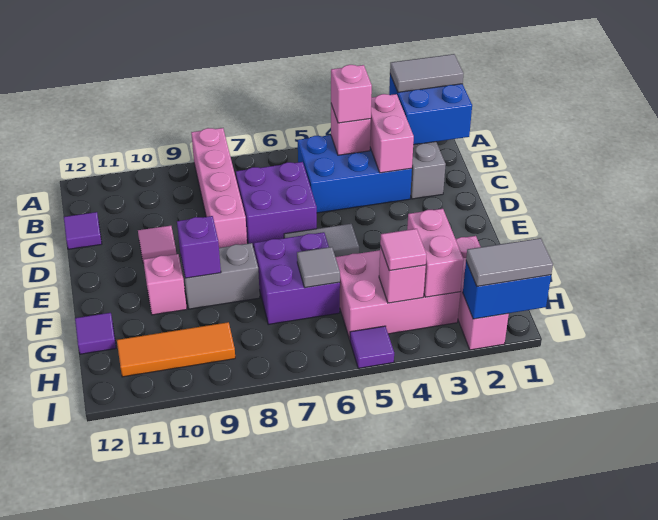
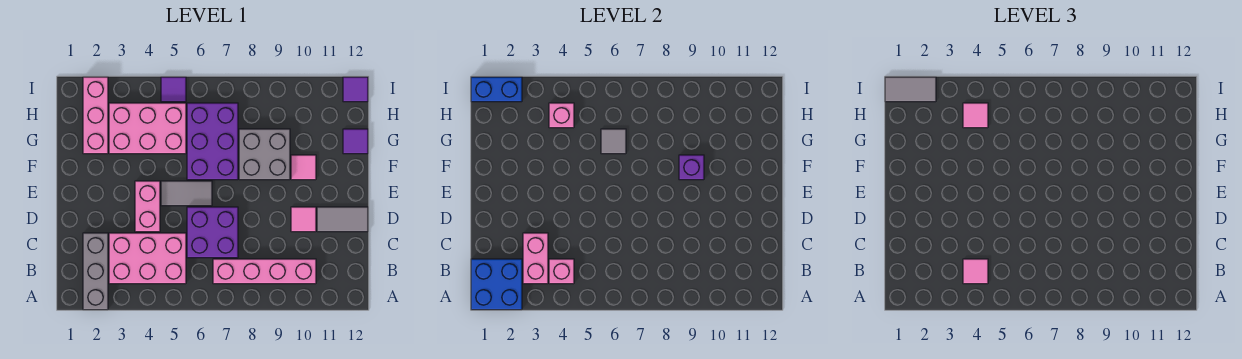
grey tile A1:A2 level 3 -> grey tile D11:D12 level 1
pink brick A8:D8 level 1 -> pink brick B7:B10 level 1
blue brick B3:C5 level 1 -> pink brick B3:C5 level 1
pink brick B4 level 3 -> pink tile B4 level 3
purple tile C12 level 1 -> purple tile I12 level 1
purple brick F6:G7 level 1 -> purple brick F6:H7 level 1
grey brick F8:F9 level 1 -> grey brick F8:G9 level 1
pink brick F10 level 1 -> pink tile F10 level 1
pink brick G3:H3 level 2 -> pink brick D4:E4 level 1
orange tile H9:H11 level 1 -> none

